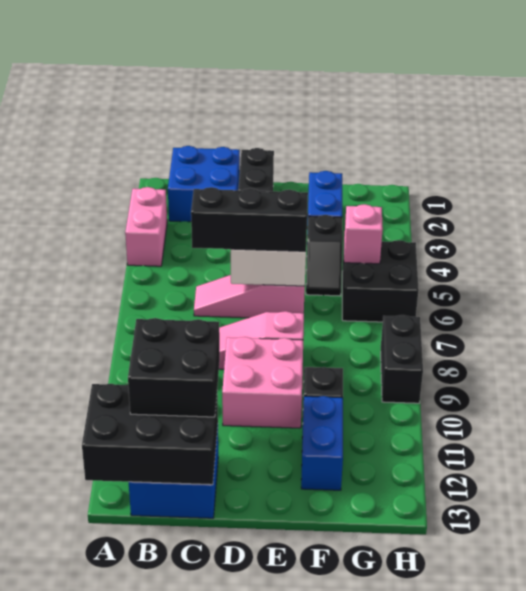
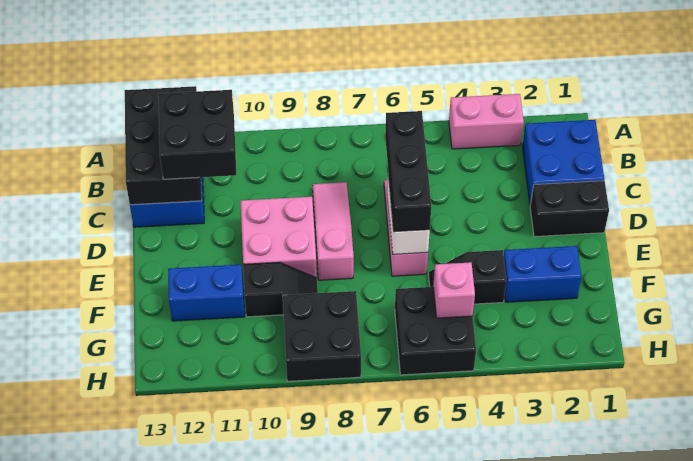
black brick H8:H9 level 1 -> black brick G8:H9 level 1

